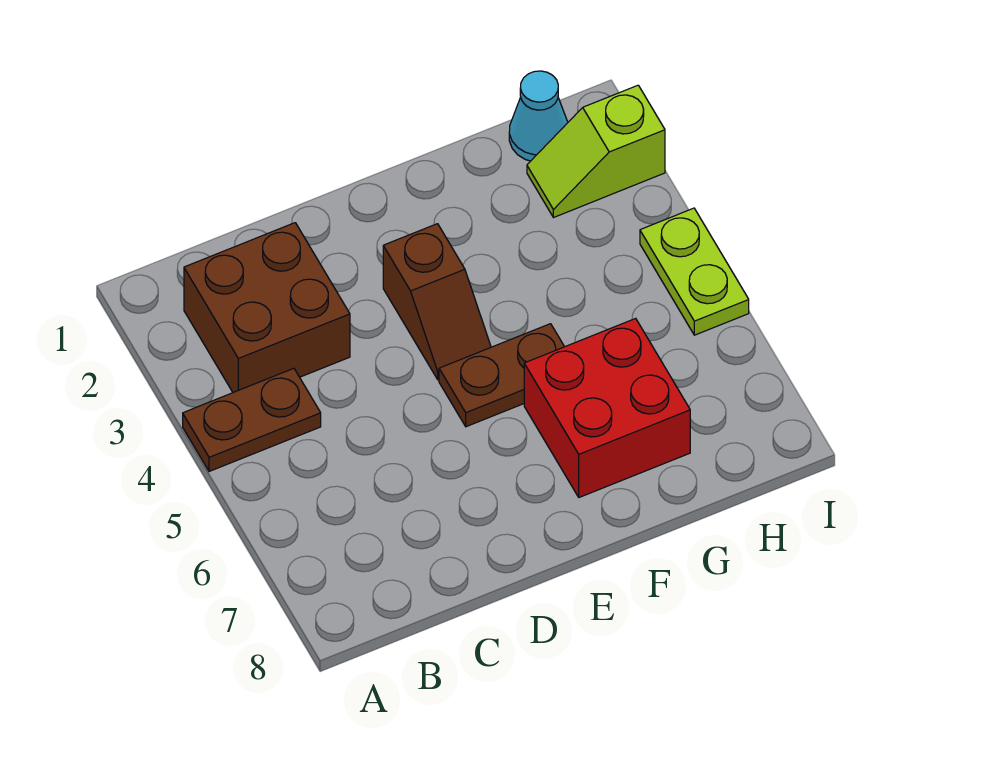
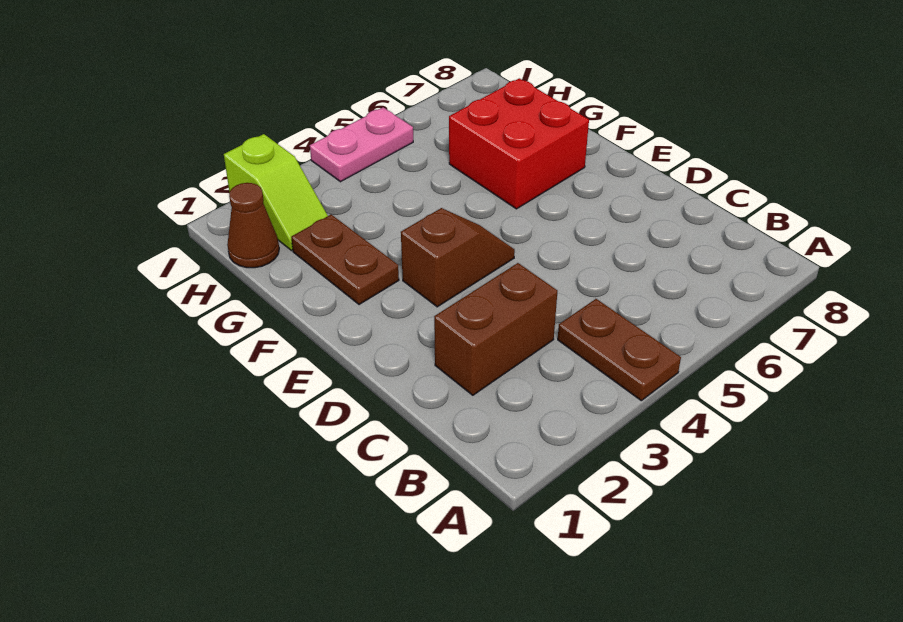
brown brick B2:C3 level 1 -> brown brick C2:C3 level 1
brown plate E5:F5 level 1 -> brown plate F2:G2 level 1
cyan cone H1 level 1 -> brown cone H1 level 1
lime plate I4:I5 level 1 -> pink plate I4:I5 level 1

